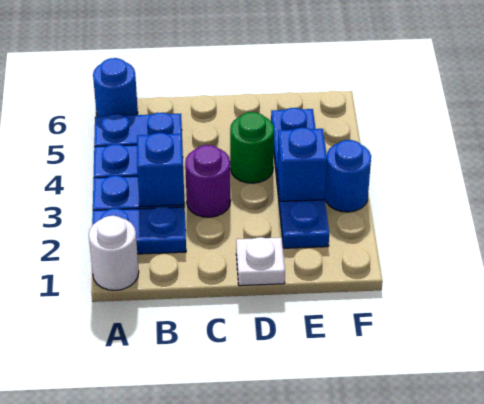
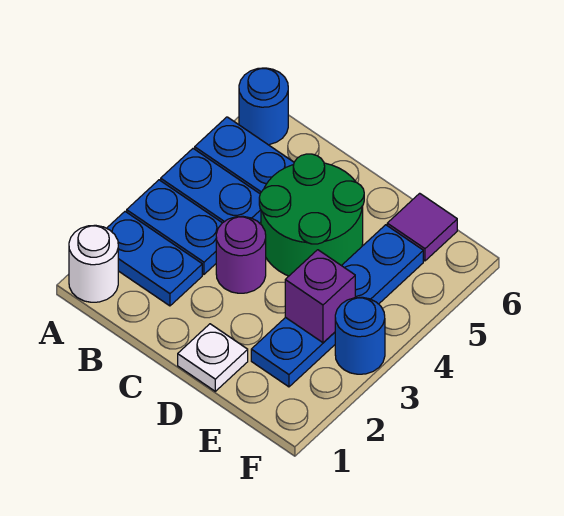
blue brick B3 level 2 -> none
green round brick D4 level 1 -> green round brick C4:D5 level 1
blue brick E3 level 2 -> purple brick E3 level 2
none -> purple tile E6 level 1

